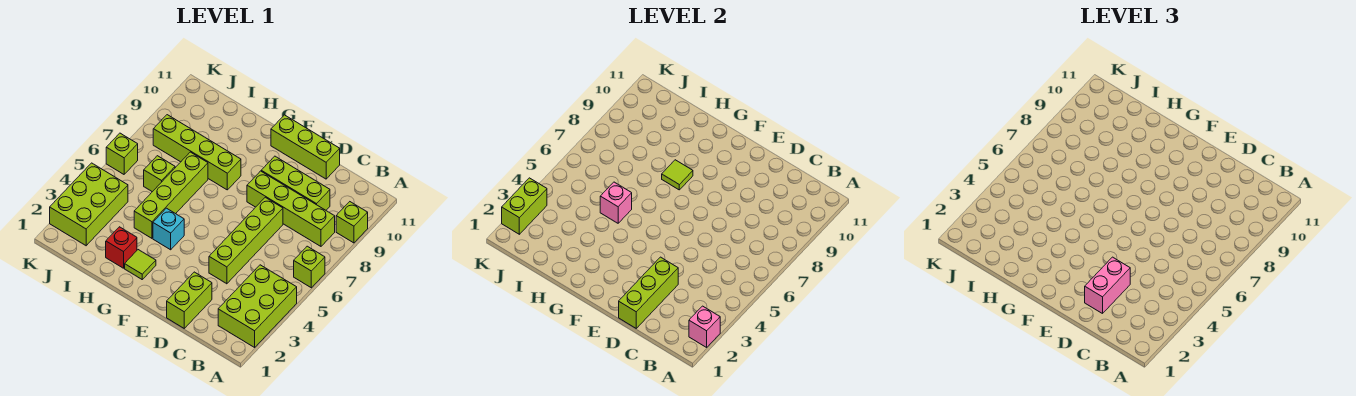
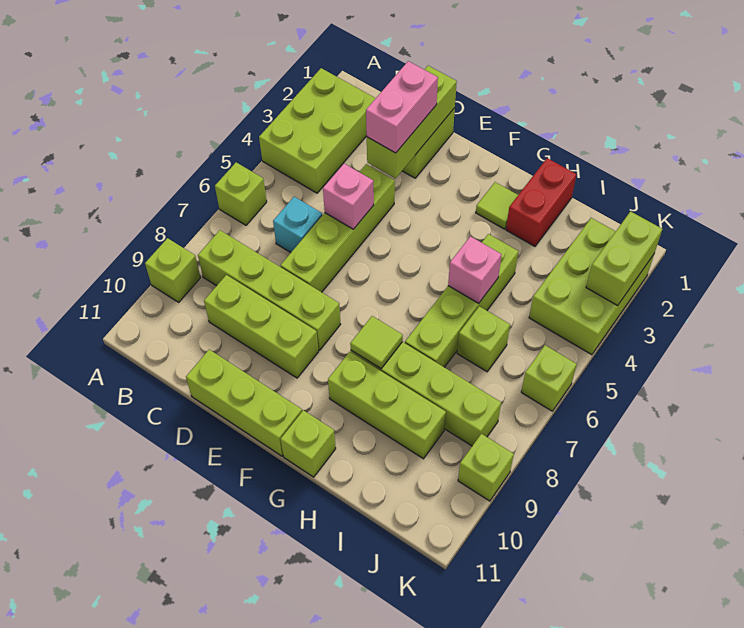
pink brick A2 level 2 -> pink brick D5 level 2
cyan brick G4 level 1 -> cyan brick C6 level 1
none -> lime brick G9:I9 level 1
none -> lime brick G11 level 1
red brick H2 level 1 -> red brick H1:H2 level 1
none -> lime brick K9 level 1

